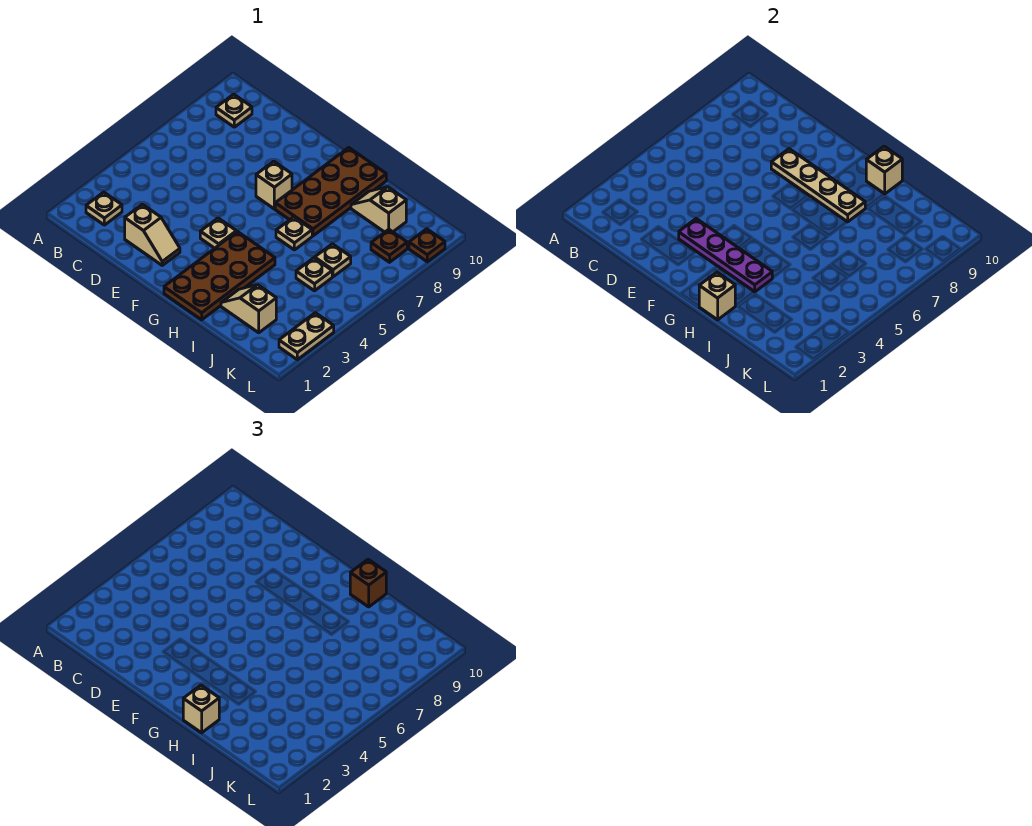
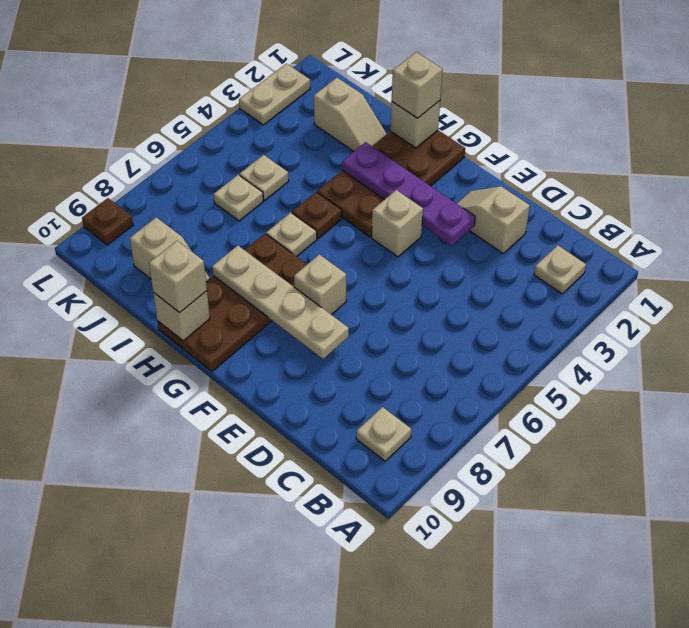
tan plate F4 level 1 -> tan brick F4 level 1
brown brick H10 level 3 -> tan brick H10 level 3
brown plate K8 level 1 -> brown plate H5 level 1

